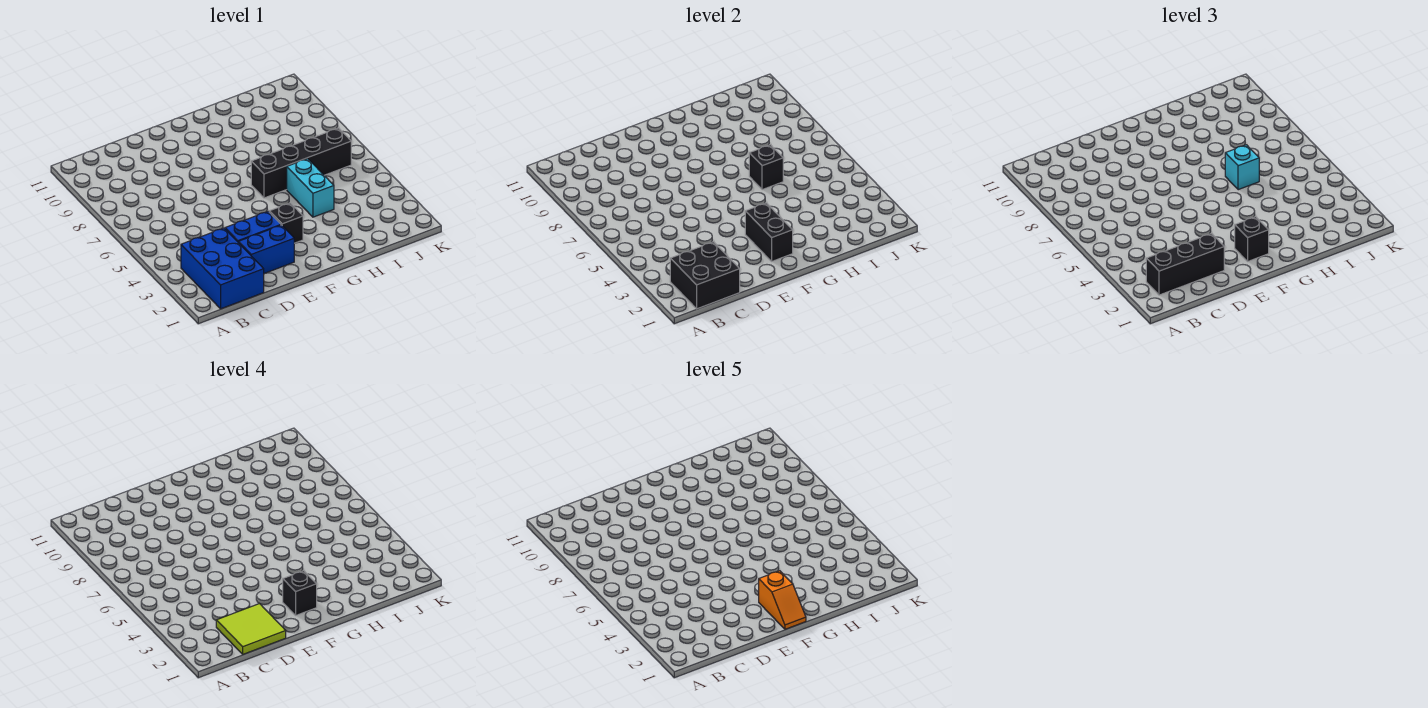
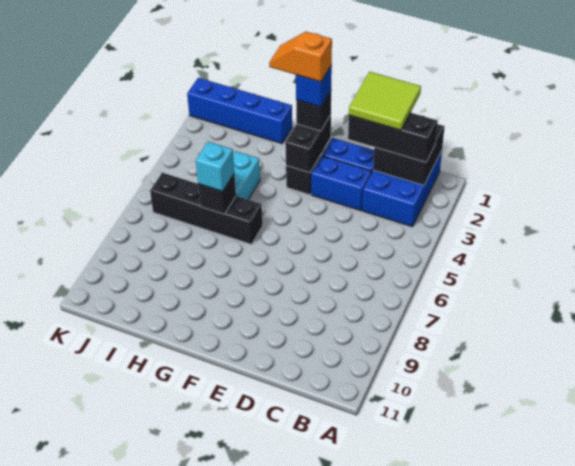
orange slope F1:F2 level 5 top 2 -> orange slope F2:G2 level 5 top F
black brick F2 level 4 -> blue brick F2 level 4
none -> blue brick H1:K1 level 1

